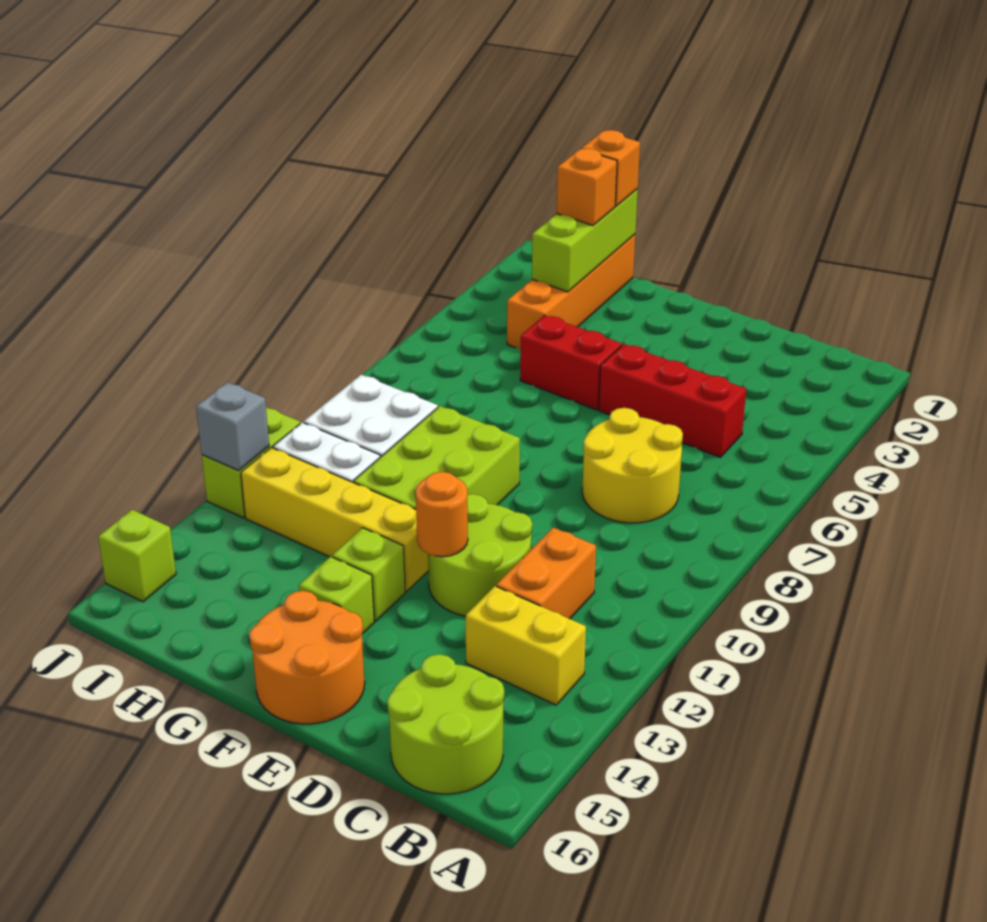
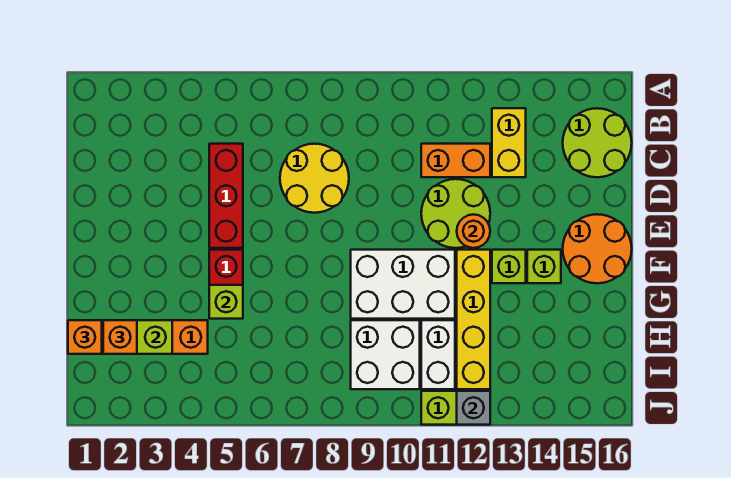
lime brick F9:G11 level 1 -> white brick F9:G11 level 1
lime brick J15 level 1 -> lime brick G5 level 2

